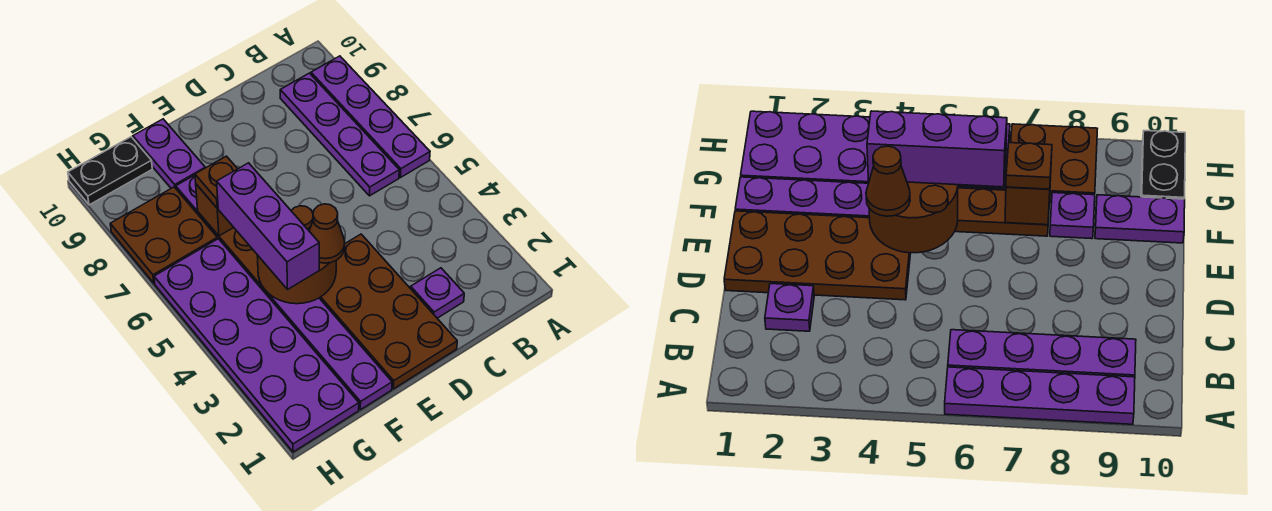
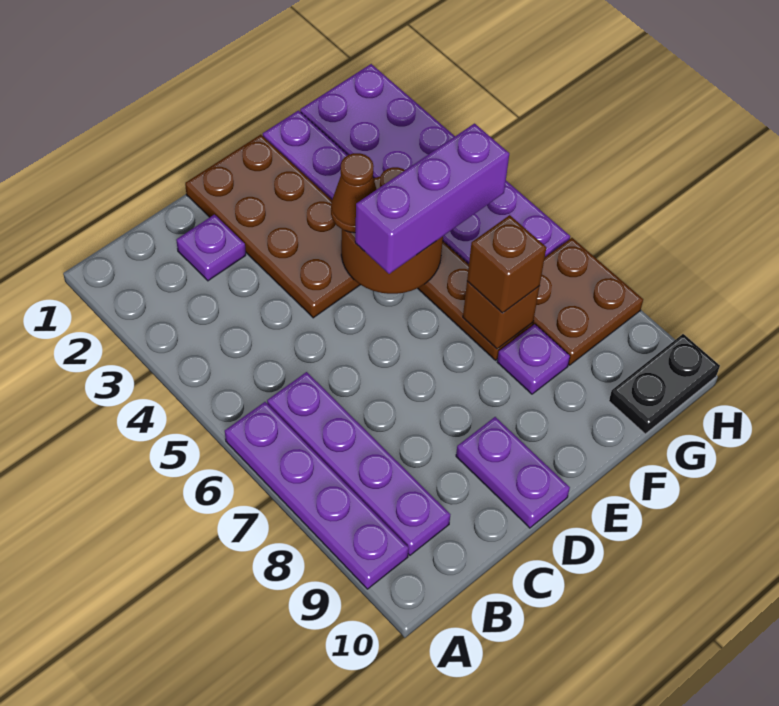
purple brick F4:F6 level 3 -> purple brick E5:G5 level 3
brown plate F7 level 3 -> brown brick F7 level 3
purple plate F9:F10 level 1 -> purple plate D9:D10 level 1

